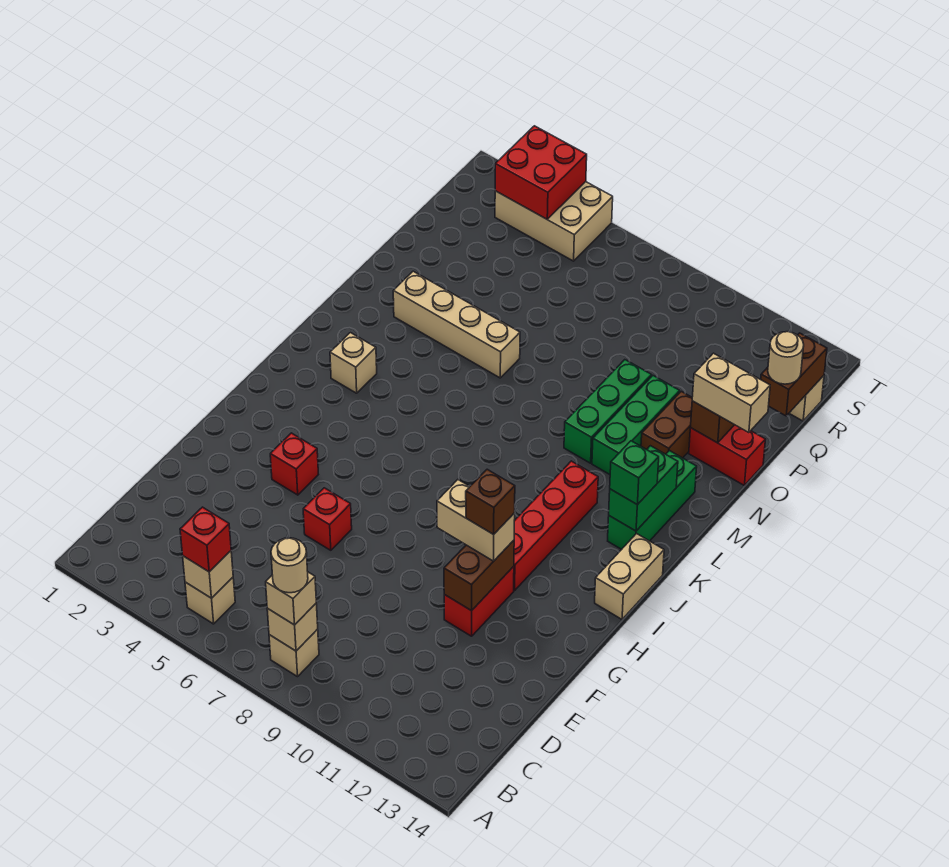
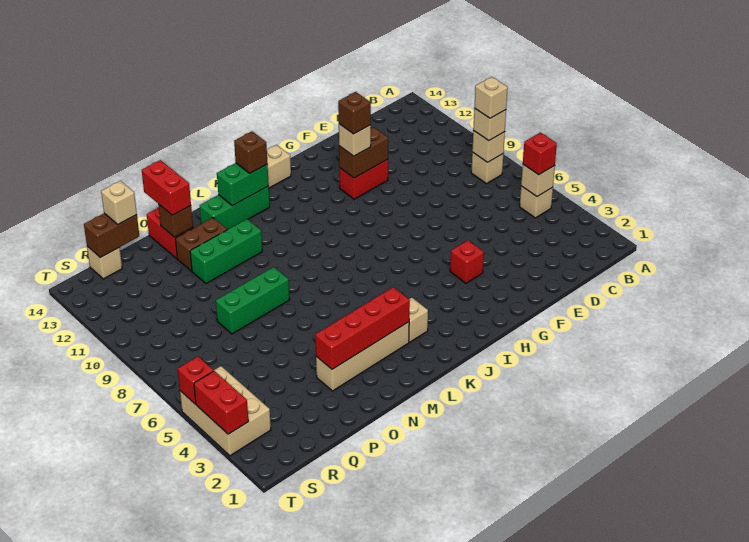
tan round brick B8 level 4 -> tan brick B8 level 4
red brick F6 level 1 -> red brick T5 level 2
tan brick G10:G11 level 3 -> tan brick G11 level 3
red brick H11:K11 level 1 -> red brick L3:O3 level 2
green brick K13 level 3 -> brown brick K13 level 3
green brick M10:O10 level 1 -> green brick N8:P8 level 1
tan brick N3:N6 level 1 -> tan brick L3:O3 level 1
tan brick O13:O14 level 3 -> red brick O13:O14 level 3
tan round brick Q14 level 3 -> tan brick Q14 level 3
red brick S3:T4 level 2 -> red brick T3:T4 level 2

